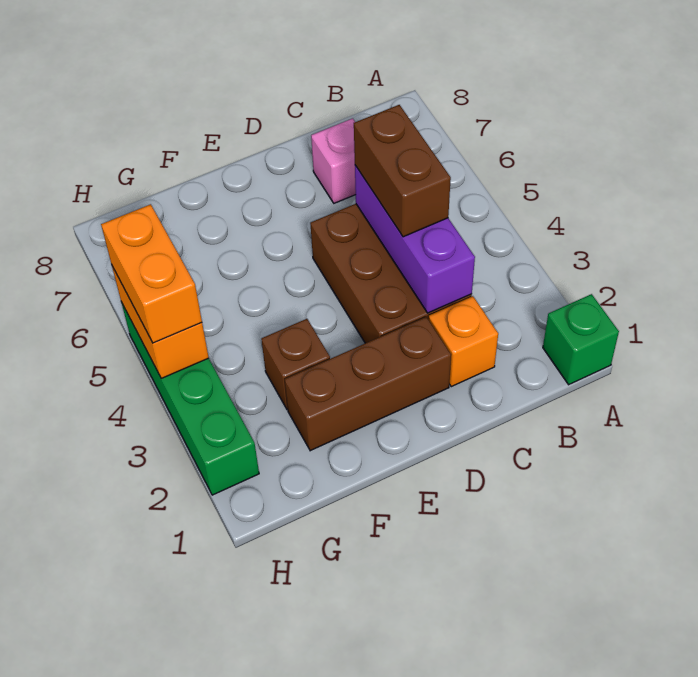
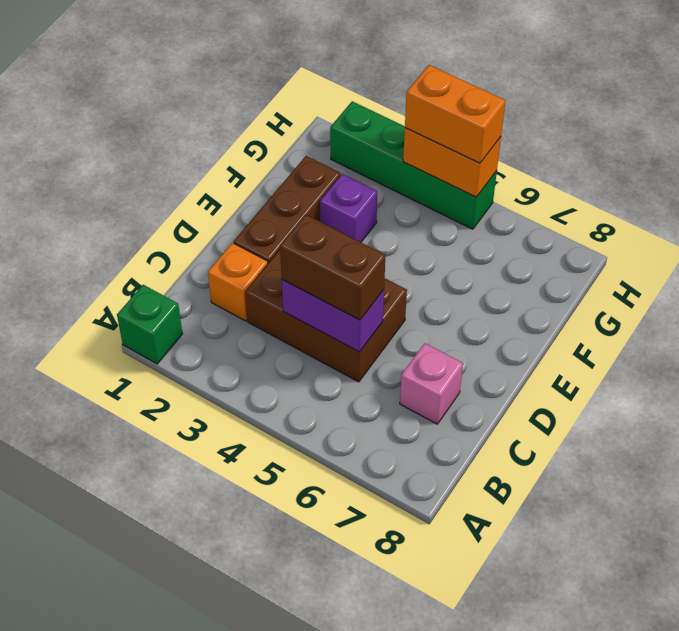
purple brick C3:C5 level 2 -> purple brick C4:C5 level 2
brown brick F3 level 1 -> purple brick F3 level 1

